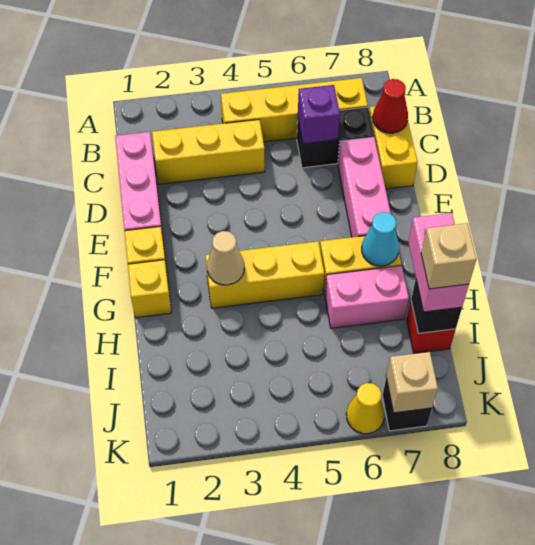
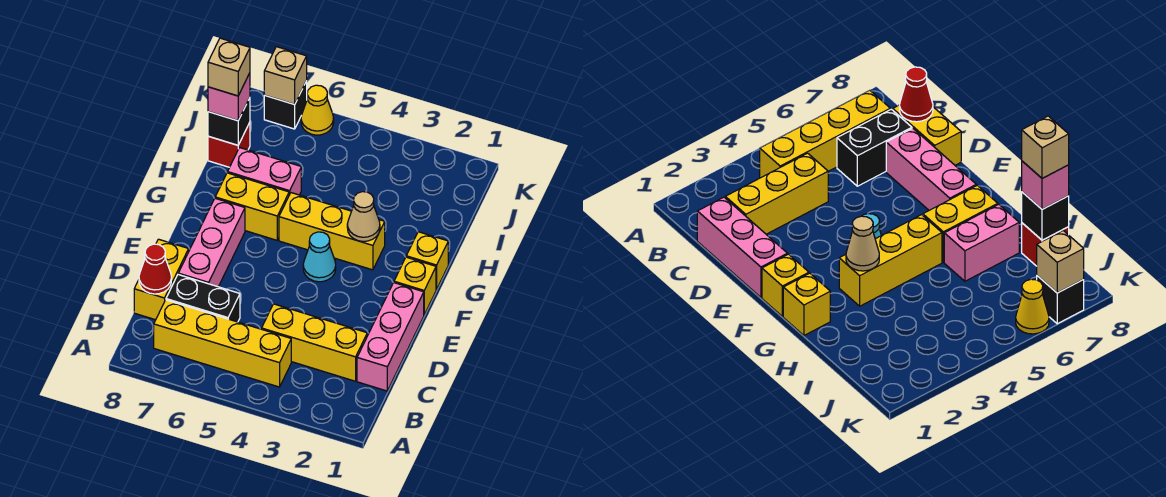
purple brick C6 level 2 -> none
cyan cone G7 level 2 -> cyan cone F4 level 1
pink brick H8:I8 level 3 -> pink brick I8 level 3

